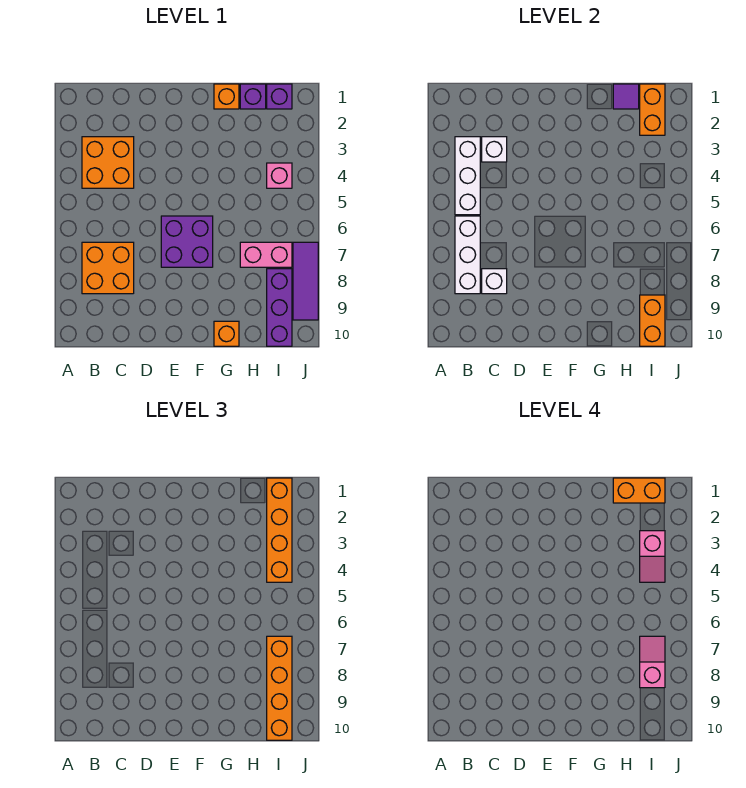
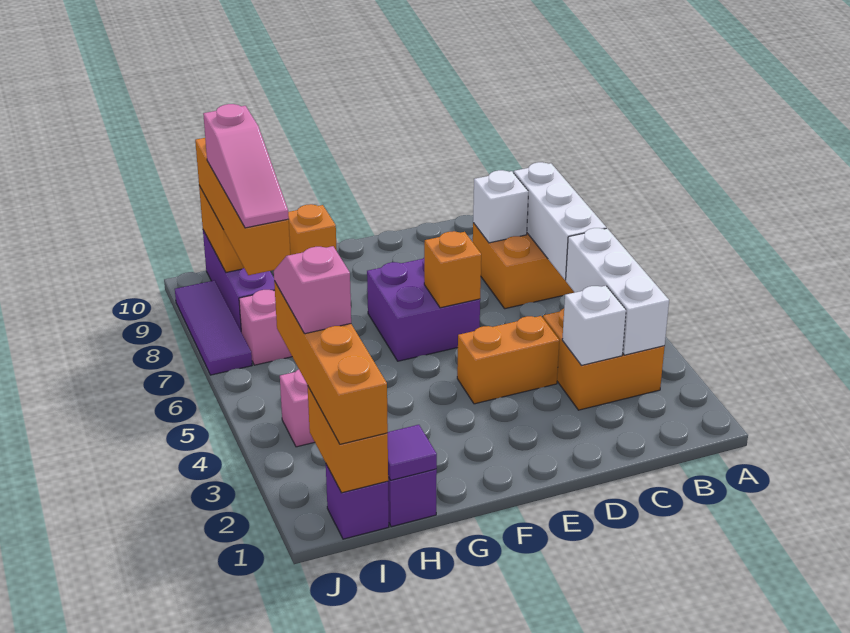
orange brick G1 level 1 -> orange brick E6 level 2
orange brick H1:I1 level 4 -> orange brick D4:E4 level 1
pink slope I7:I8 level 4 top 8 -> pink slope I7:I9 level 4 top 9

